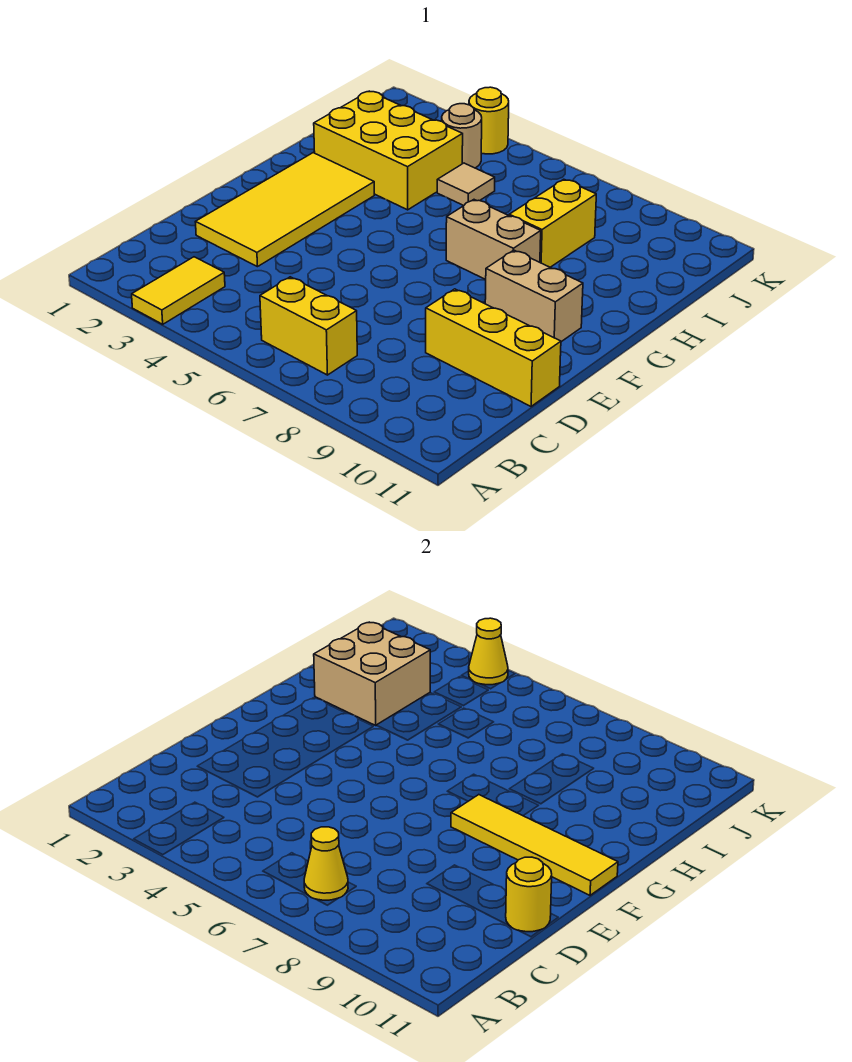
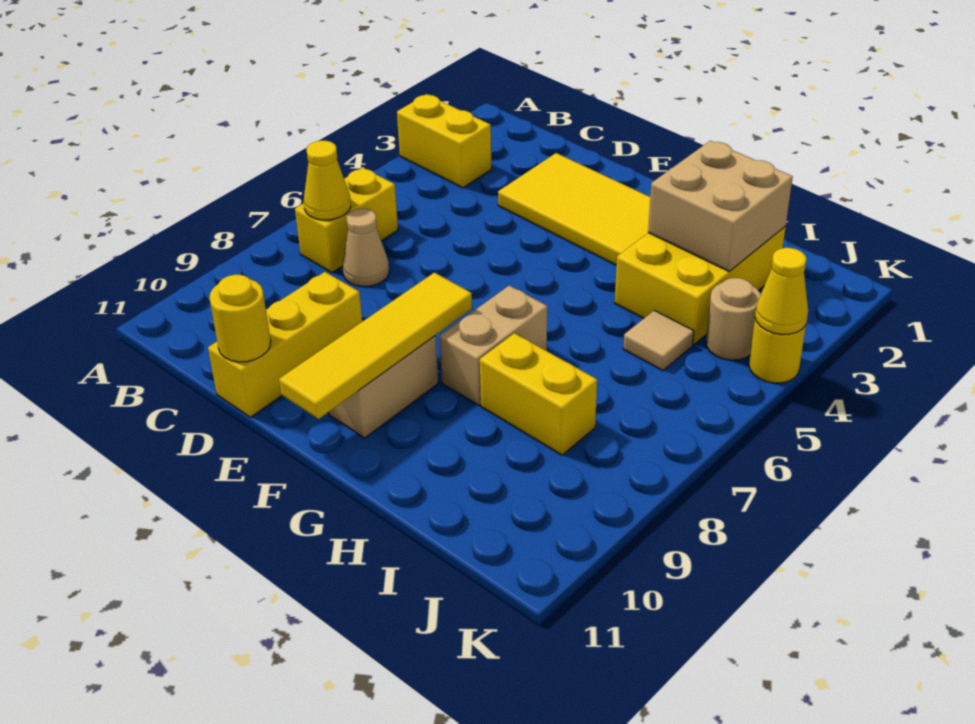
yellow tile A3:B3 level 1 -> yellow brick A3:B3 level 1
none -> tan cone C7 level 1

